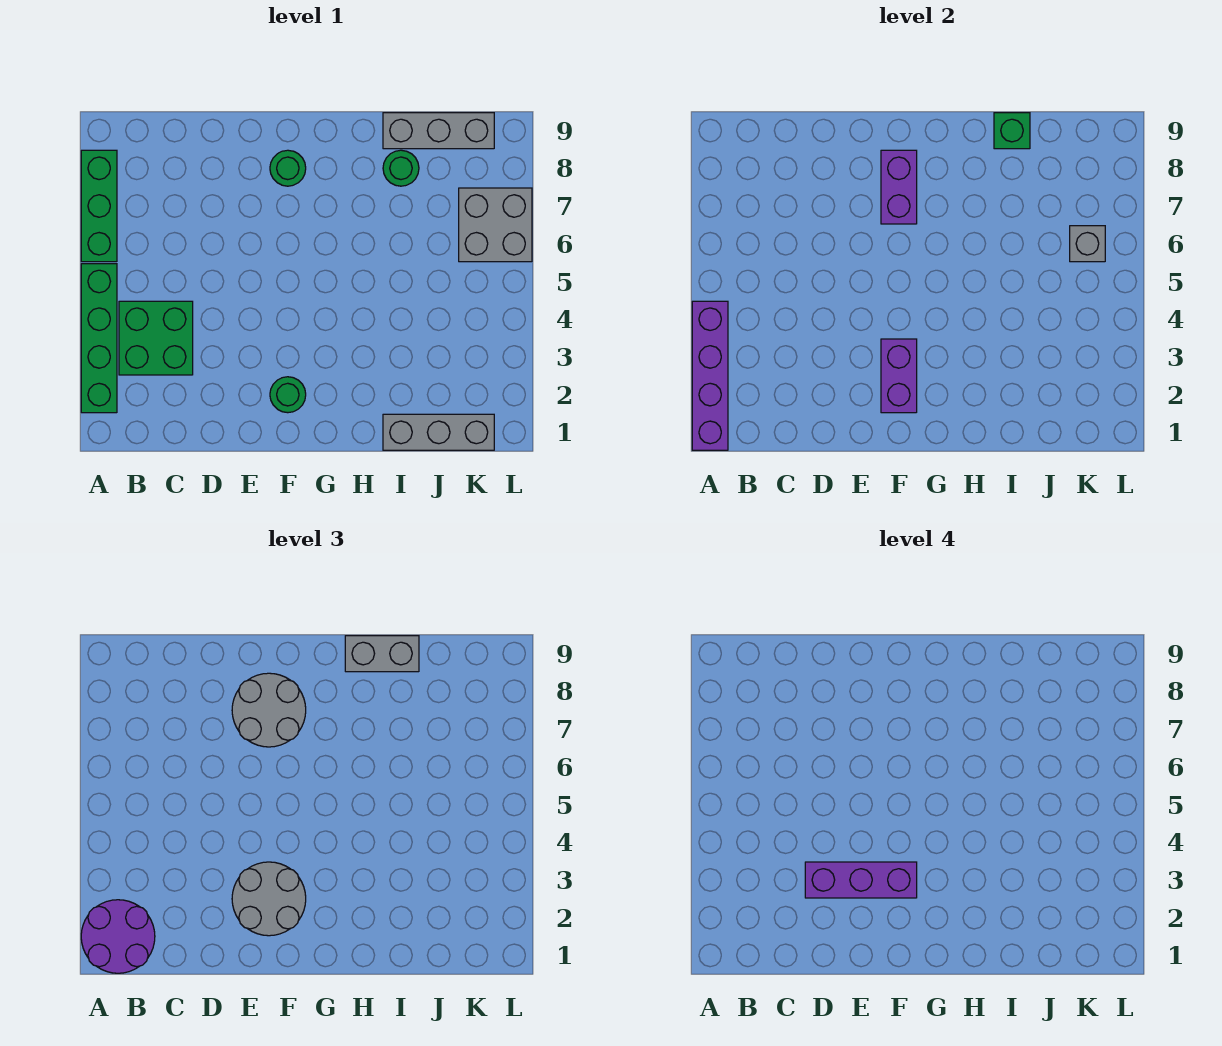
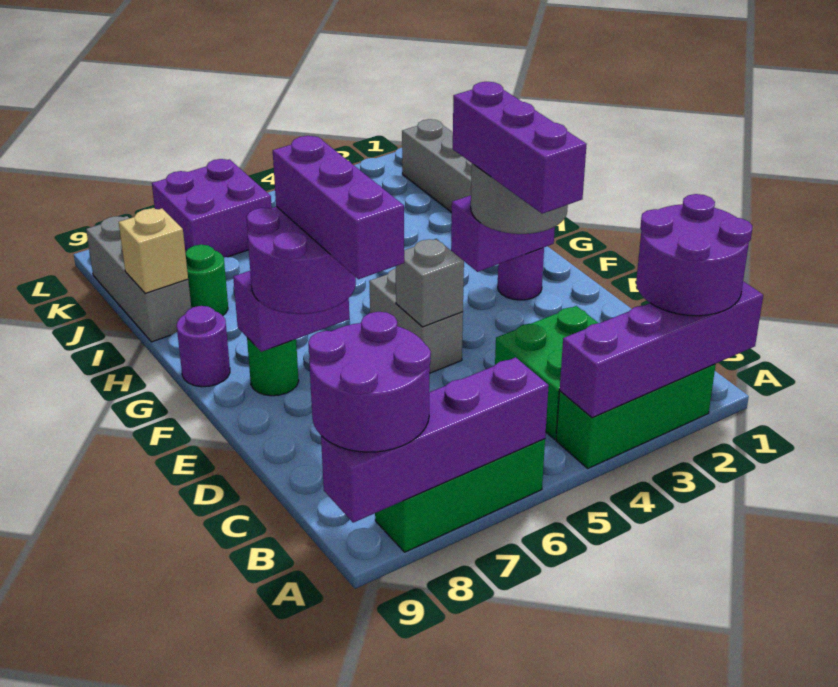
green brick A2:A5 level 1 -> green brick A2:A4 level 1
none -> purple brick A6:A9 level 2
none -> purple round brick A8:B9 level 3
none -> purple brick D7:F7 level 4
grey round brick E7:F8 level 3 -> purple round brick E7:F8 level 3
green round brick F2 level 1 -> purple round brick F2 level 1
none -> purple round brick G9 level 1
grey brick H9:I9 level 3 -> grey brick E5:F5 level 1
green brick I9 level 2 -> tan brick I9 level 2
grey brick K6:L7 level 1 -> purple brick K6:L7 level 1
grey brick K6 level 2 -> grey brick E5 level 2

